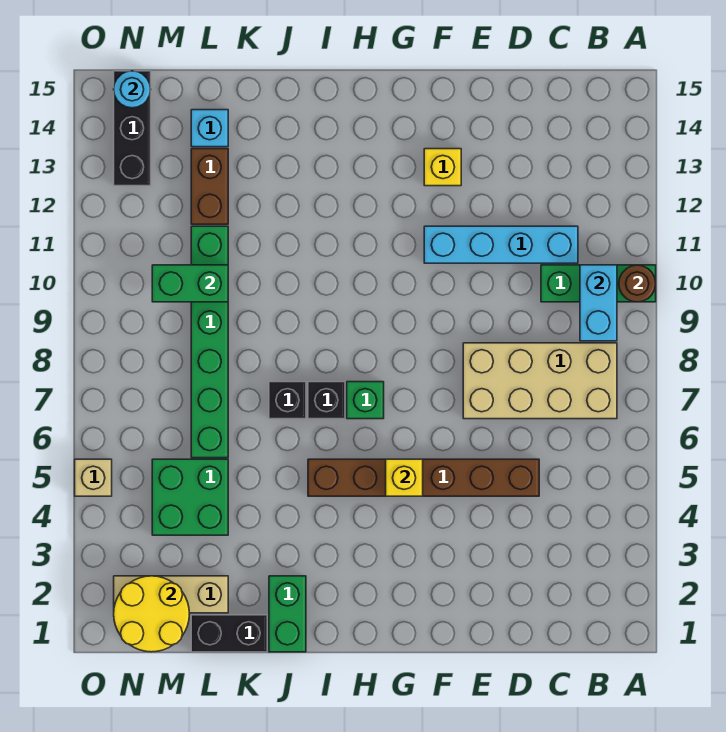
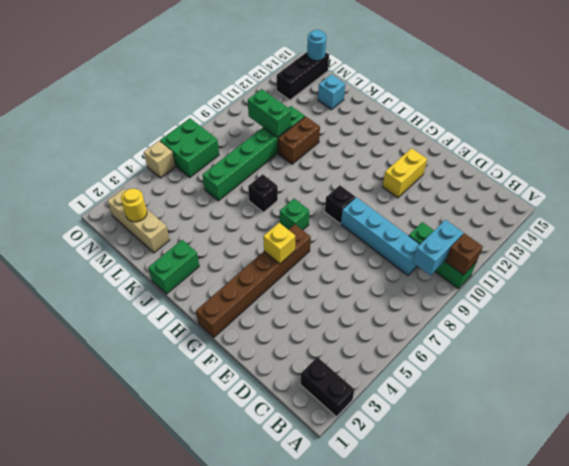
brown round brick A10 level 2 -> brown brick A10 level 2
tan brick B7:E8 level 1 -> none
cyan brick C11:F11 level 1 -> cyan brick C9:F9 level 1
brown brick D5:I5 level 1 -> brown brick G1:G6 level 1
yellow brick F13 level 1 -> yellow brick F12:F13 level 1
black brick I7 level 1 -> black brick G9 level 1
black brick K1:L1 level 1 -> black brick A2:B2 level 1
green brick L4:M5 level 1 -> green brick N6:O7 level 1
brown brick L12:L13 level 1 -> brown brick K10:K11 level 1
yellow round brick M1:N2 level 2 -> yellow round brick M2 level 2

